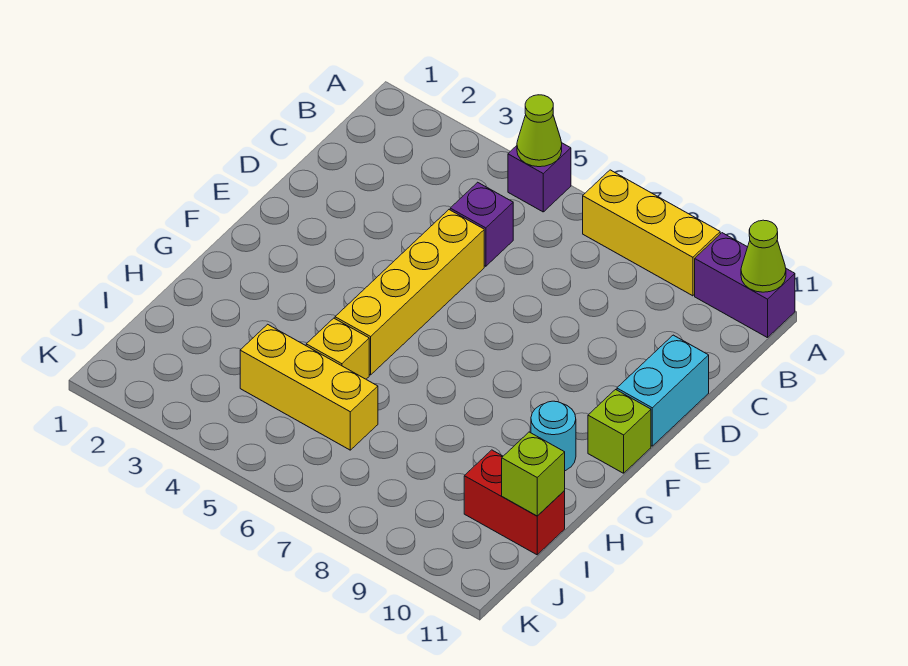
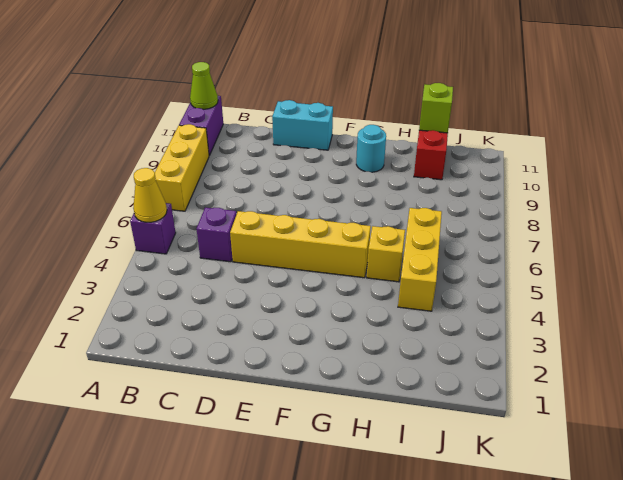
lime cone A5 level 2 -> yellow cone A5 level 2
lime brick F11 level 1 -> none

